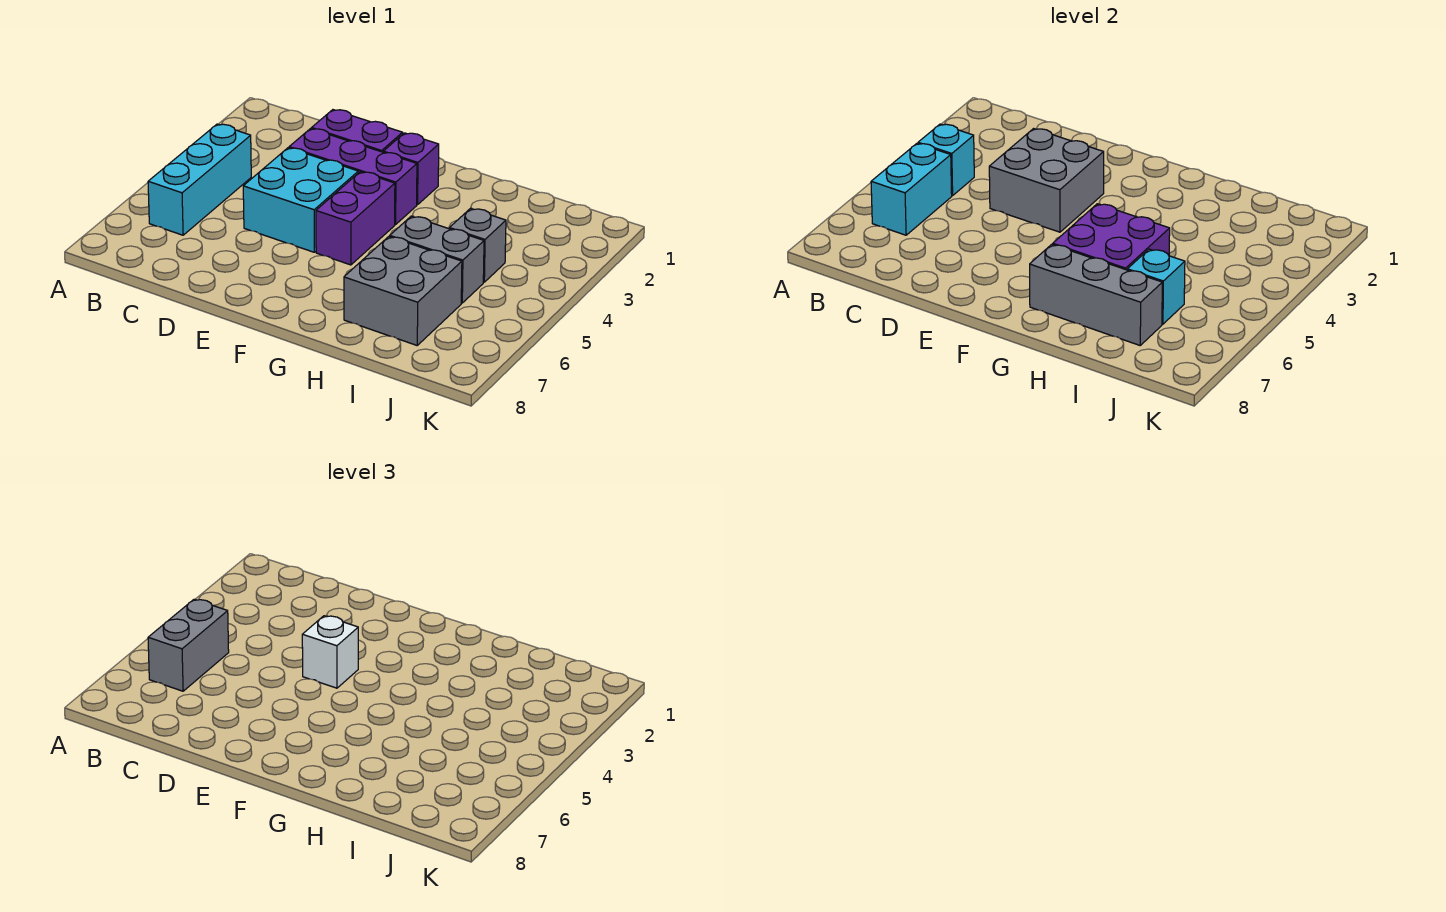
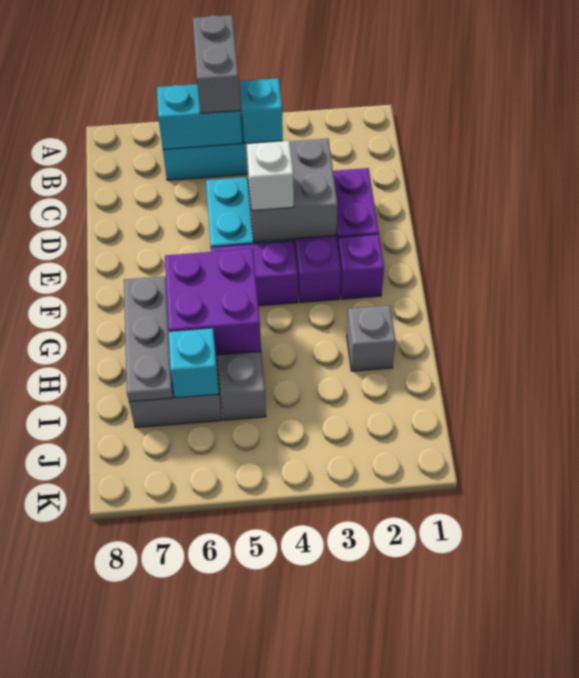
grey brick B5:B6 level 3 -> grey brick A5:B5 level 3
grey brick G7:I7 level 2 -> grey plate G7:I7 level 2
grey brick I4 level 1 -> grey brick H2 level 1

